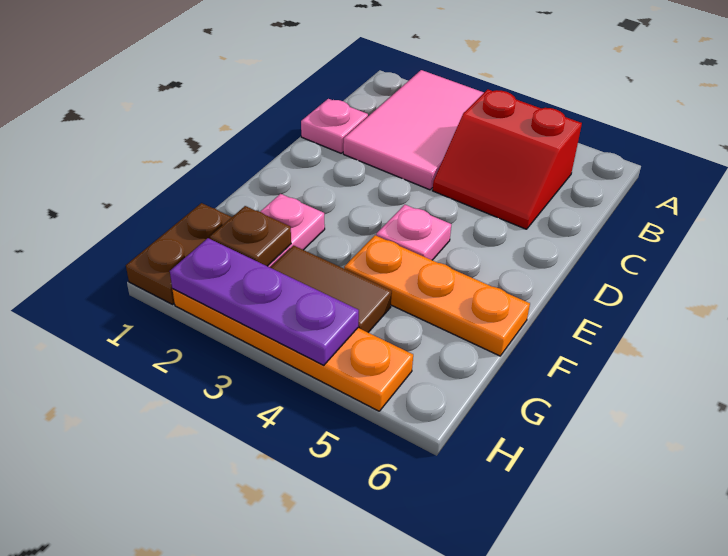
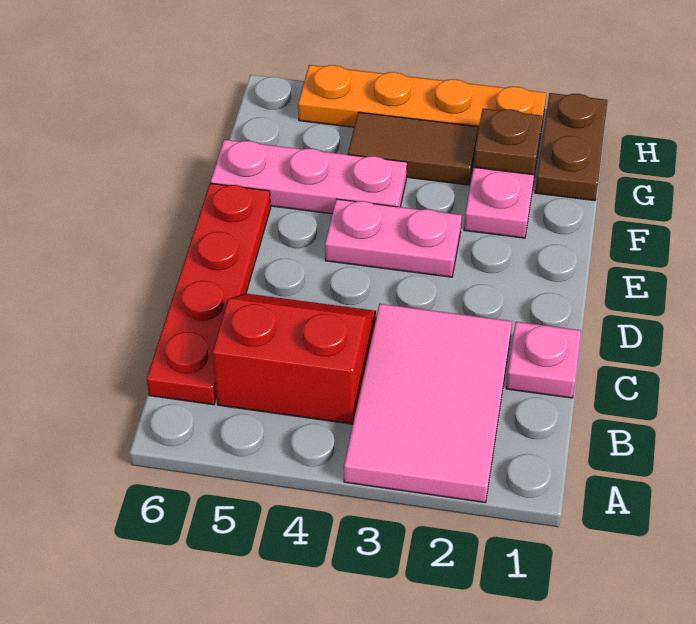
none -> red plate B6:E6 level 1
pink plate E4 level 1 -> pink plate E3:E4 level 1
orange plate F4:F6 level 1 -> pink plate F4:F6 level 1
purple plate H2:H4 level 2 -> none

